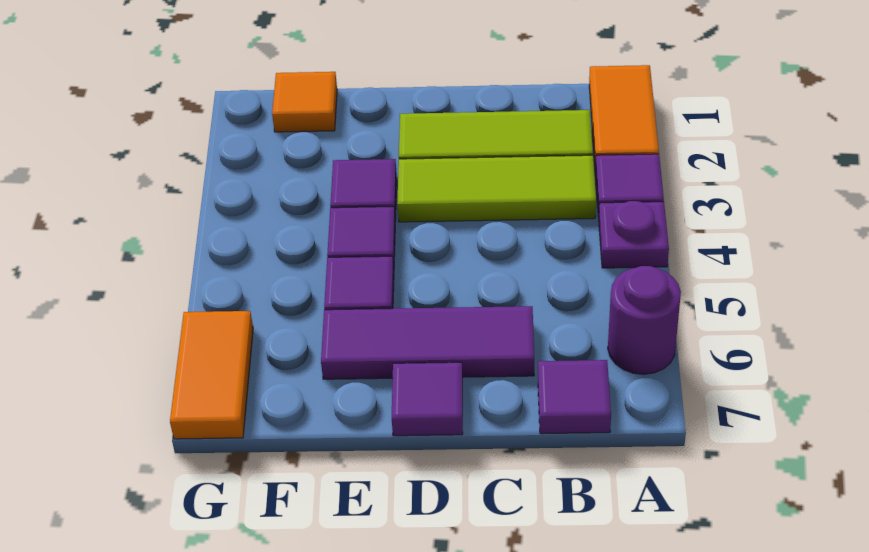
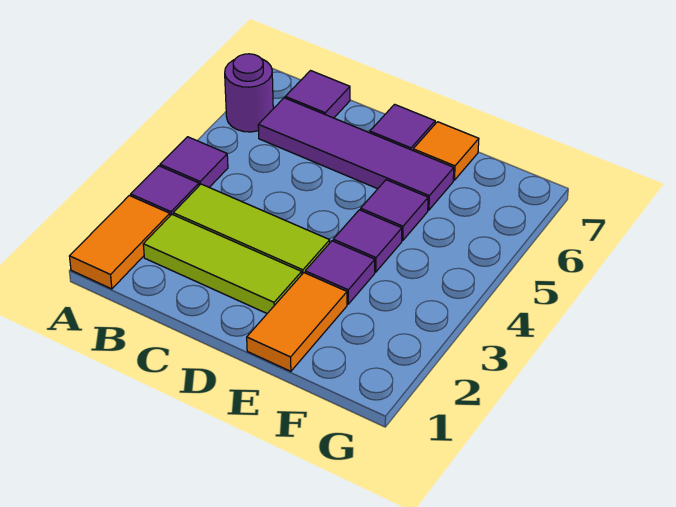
purple plate A4 level 1 -> purple tile A4 level 1
purple tile C6:E6 level 1 -> purple tile B6:E6 level 1
orange tile F1 level 1 -> orange tile E7 level 1
orange tile G6:G7 level 1 -> orange tile E1:E2 level 1

